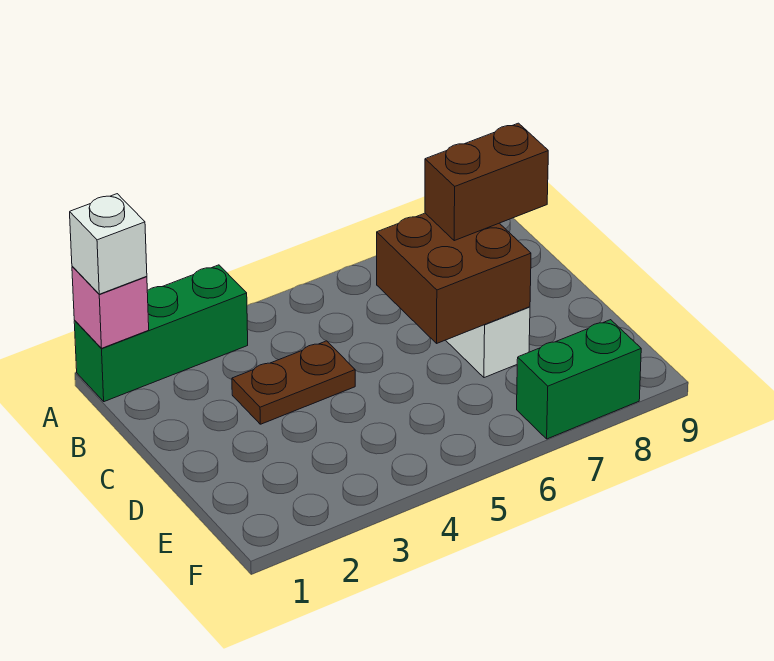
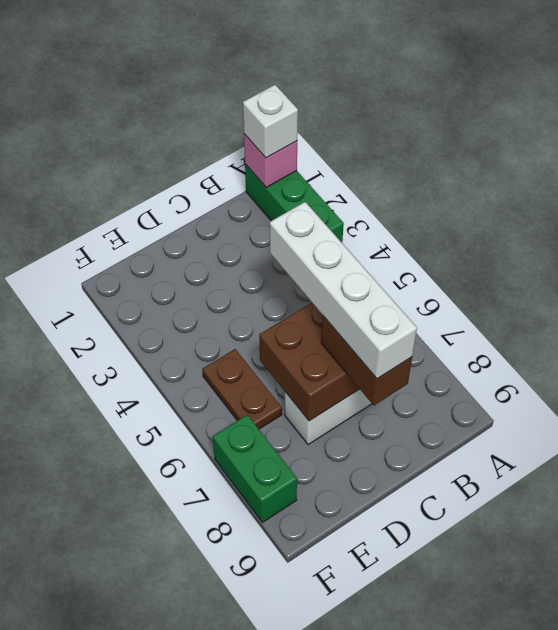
brown plate C3:C4 level 1 -> brown plate E5:E6 level 1
none -> white brick C5:C8 level 4

